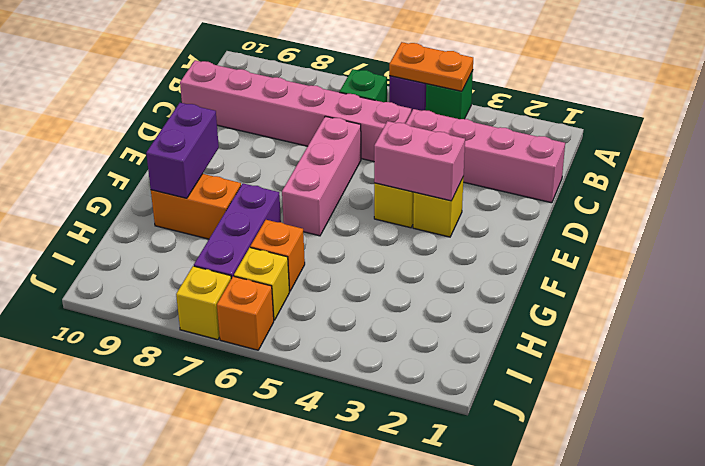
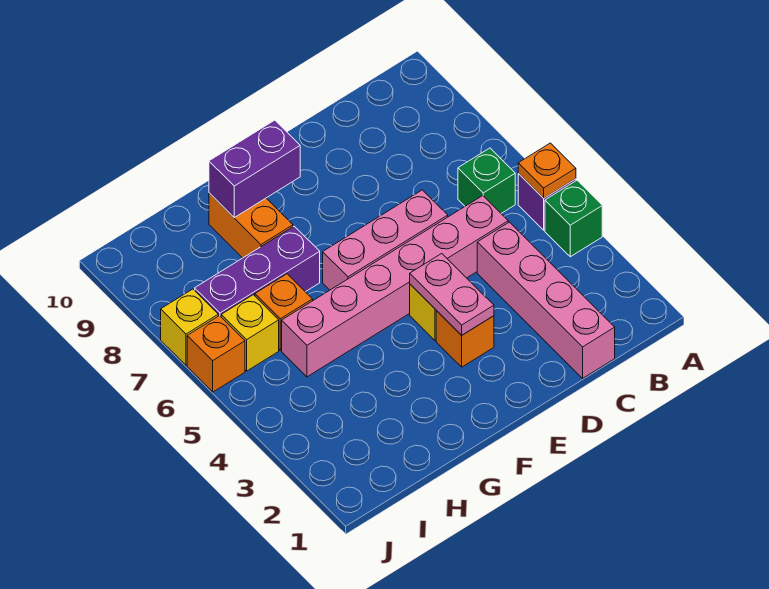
orange plate A4:A5 level 2 -> orange plate A5 level 2
pink brick C5:C10 level 1 -> pink brick C5:H5 level 1
yellow brick E3 level 1 -> orange brick E3 level 1
pink brick E3:E4 level 2 -> pink plate E3:E4 level 2

